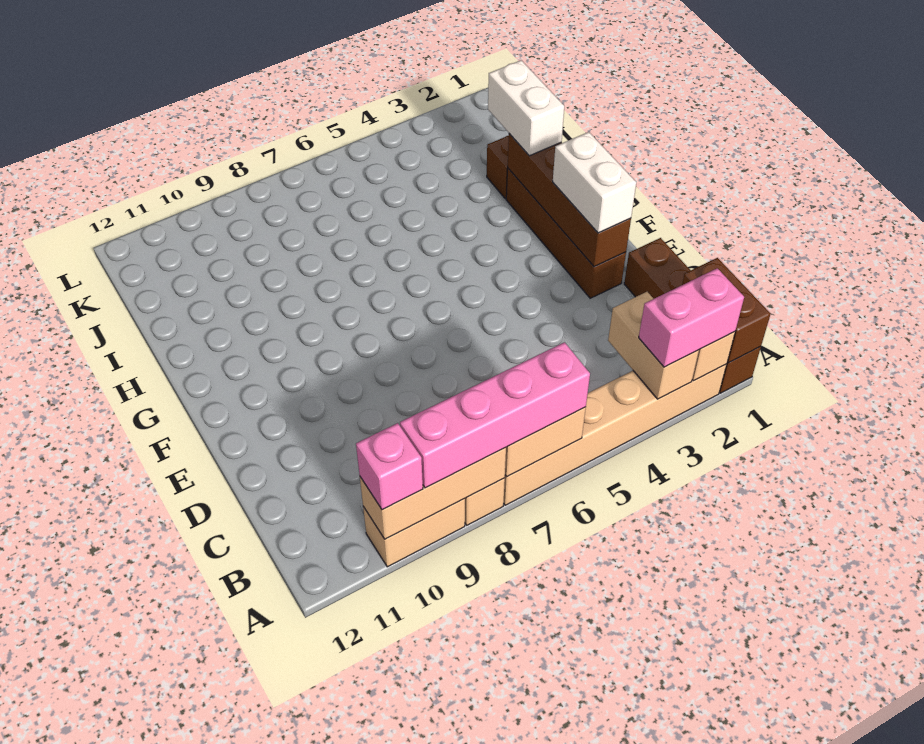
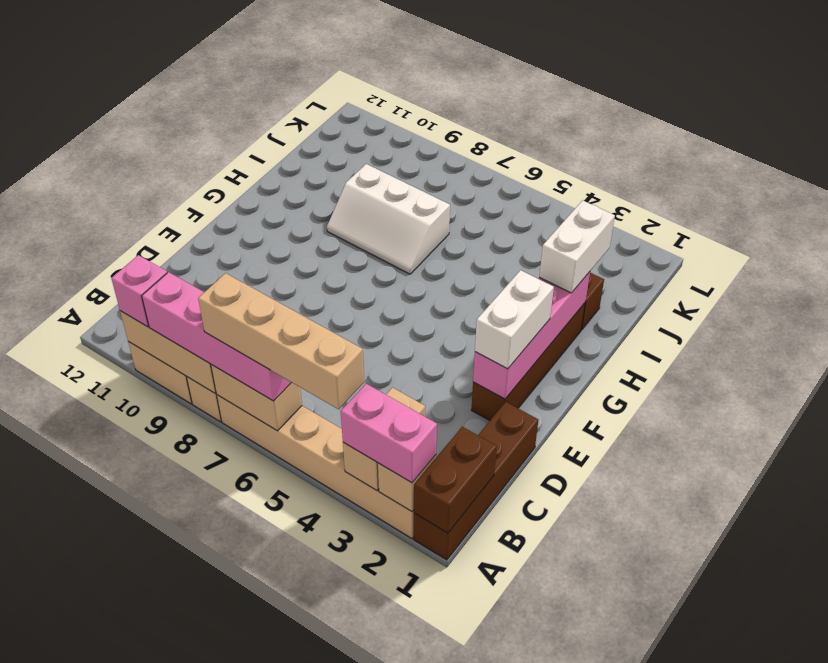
none -> tan brick A4:A7 level 4
brown brick E2:H2 level 2 -> pink brick E2:H2 level 2
none -> white slope H7:I9 level 1 top I

